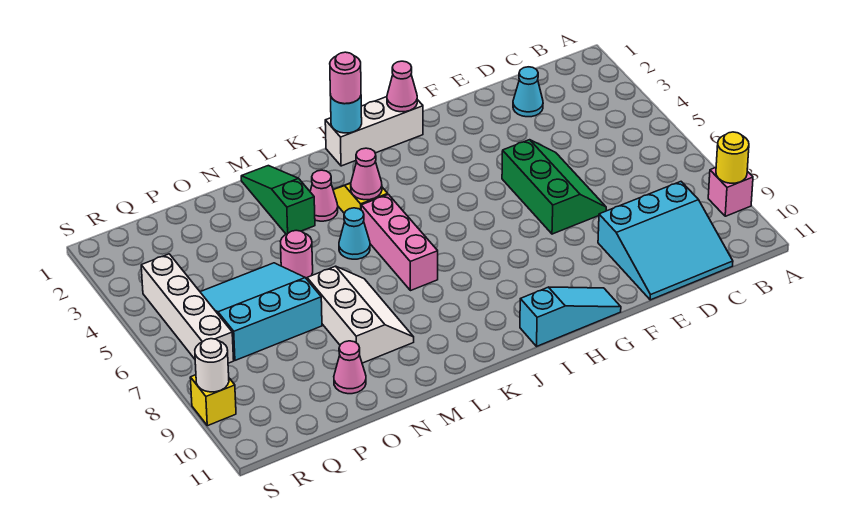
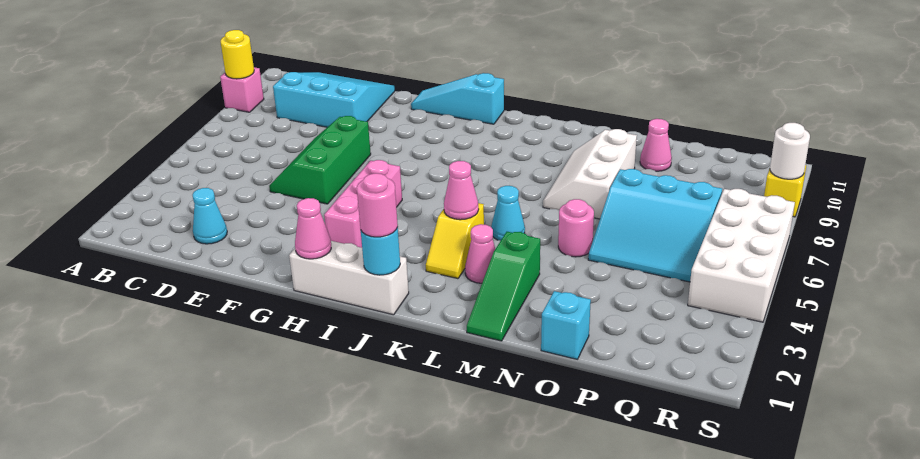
pink brick K5:K7 level 1 -> pink brick H3:H5 level 1
none -> cyan brick O1 level 1
white brick R4:R7 level 1 -> white brick R4:S7 level 1

